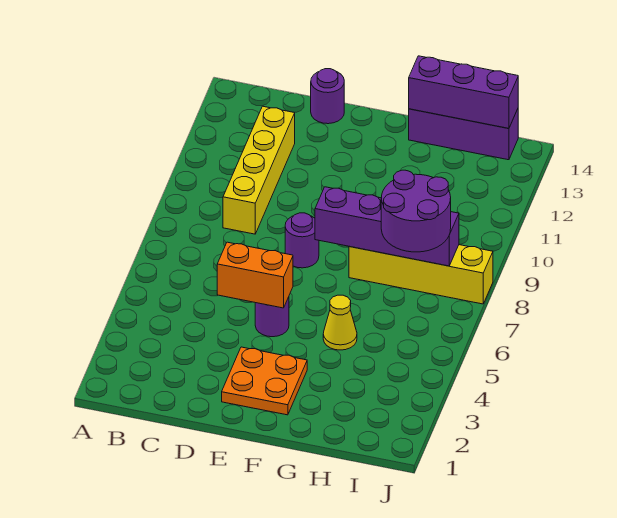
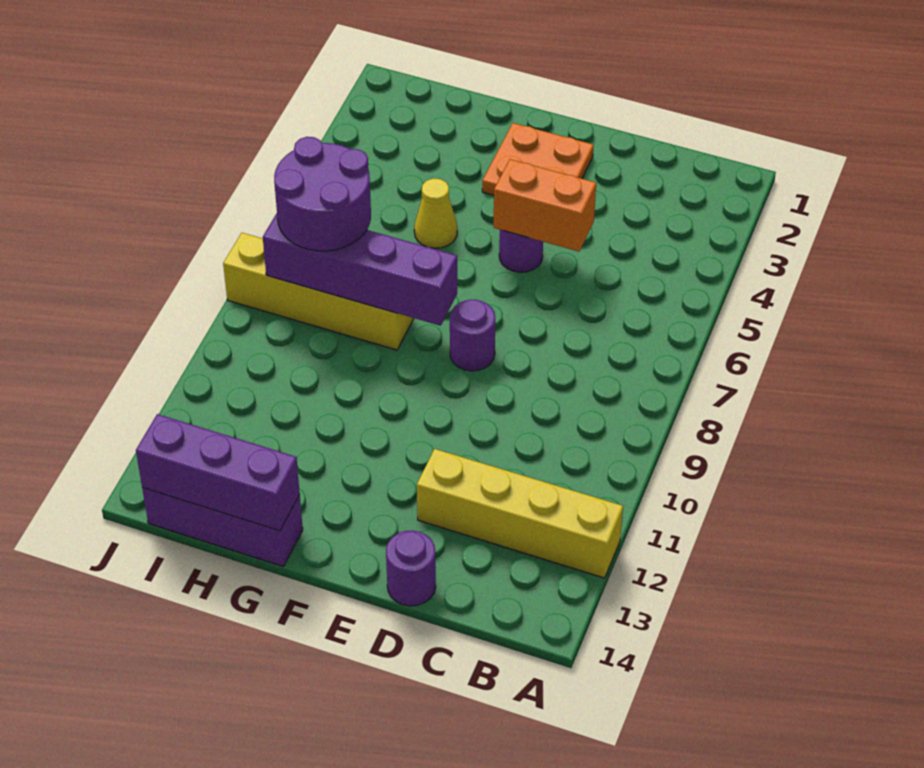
yellow brick C9:C12 level 1 -> yellow brick A12:D12 level 1

